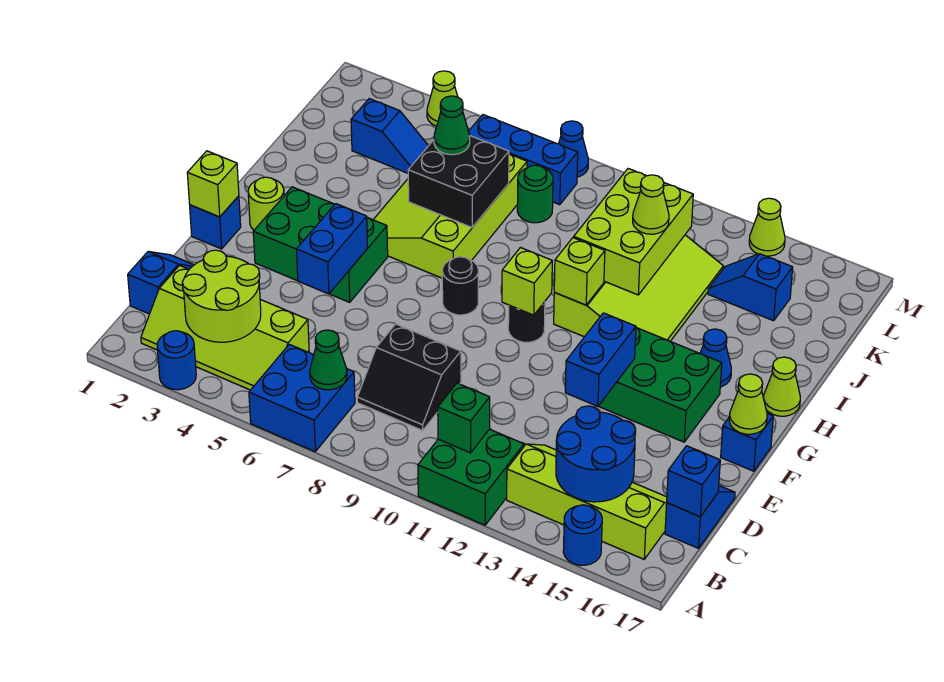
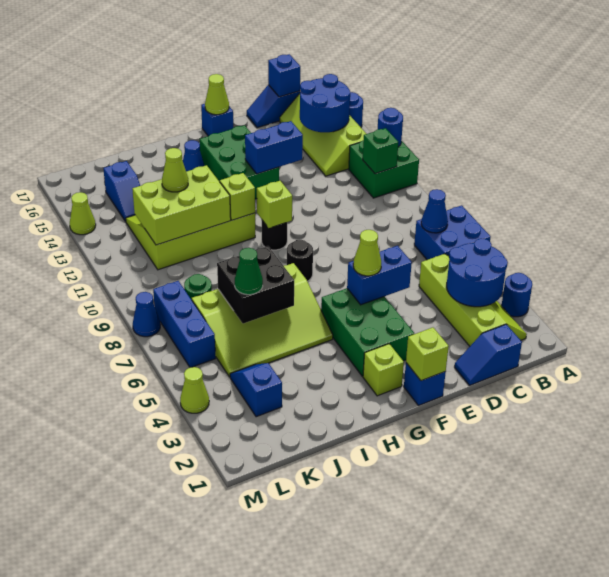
none -> blue round brick A12 level 2
lime round brick B3:C4 level 2 -> blue round brick B3:C4 level 2
green cone B7 level 2 -> blue cone B7 level 2
black slope C8:D9 level 1 top D -> none
lime round brick G2 level 1 -> lime brick G2 level 1
lime cone H17 level 1 -> lime cone F5 level 3

